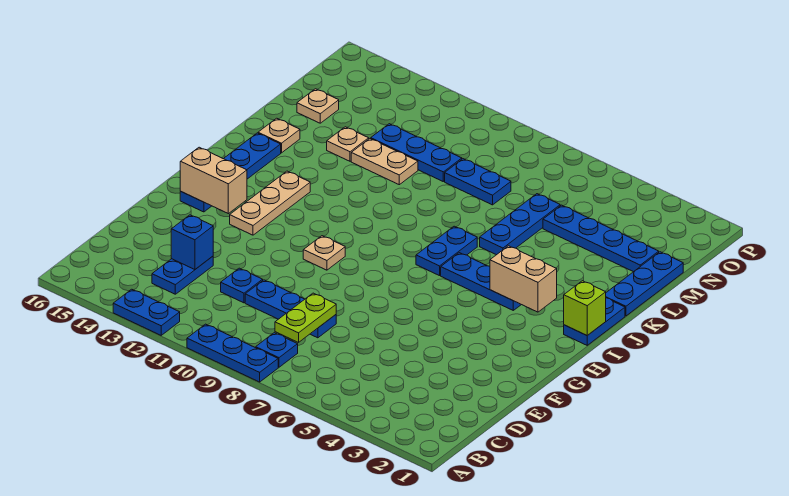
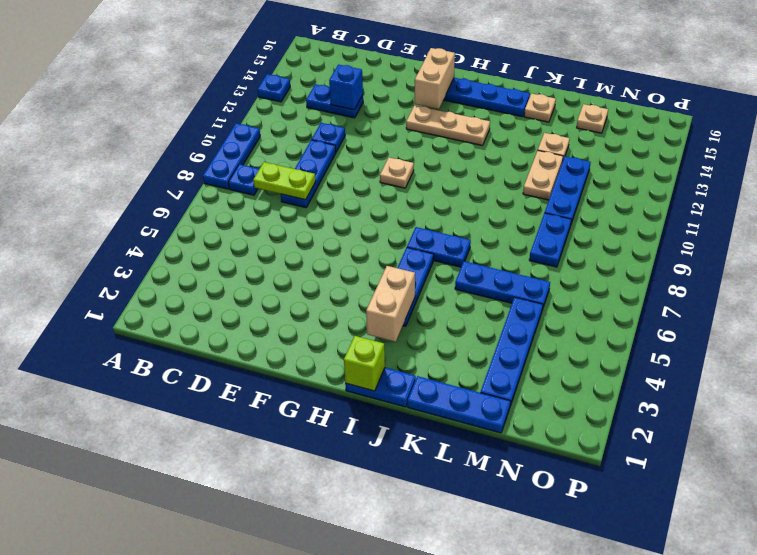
blue plate A12:A13 level 1 -> blue plate A13 level 1

